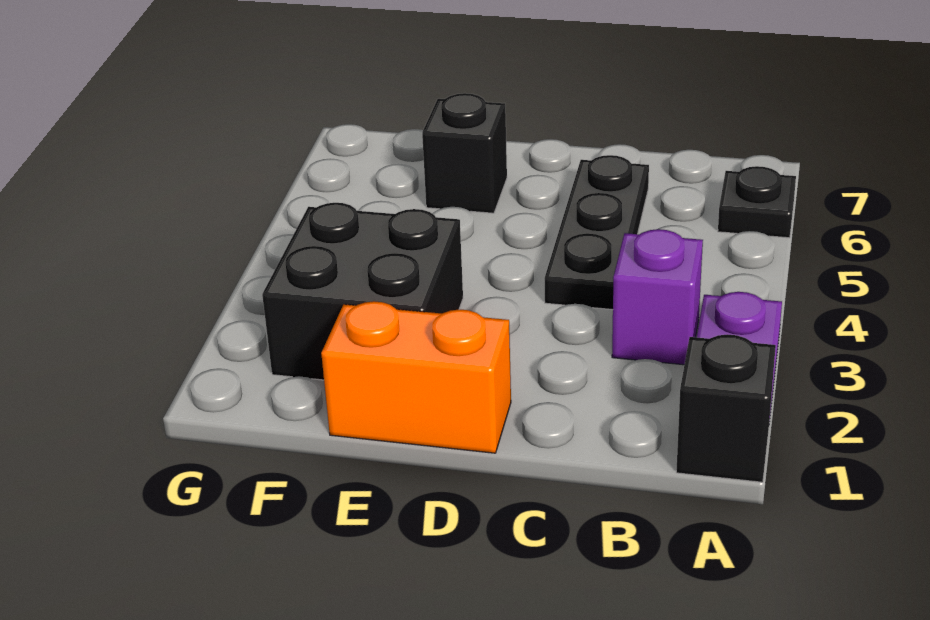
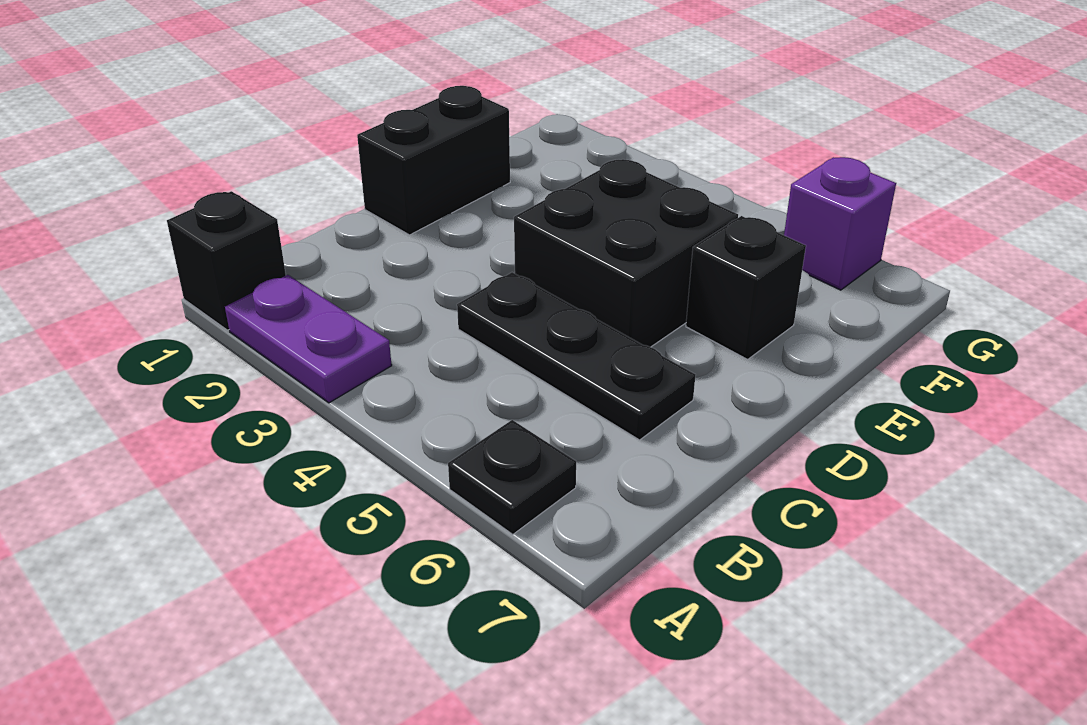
purple brick B3 level 1 -> purple brick G6 level 1
orange brick D1:E1 level 1 -> black brick D1:E1 level 1
black brick E2:F3 level 1 -> black brick D4:E5 level 1

